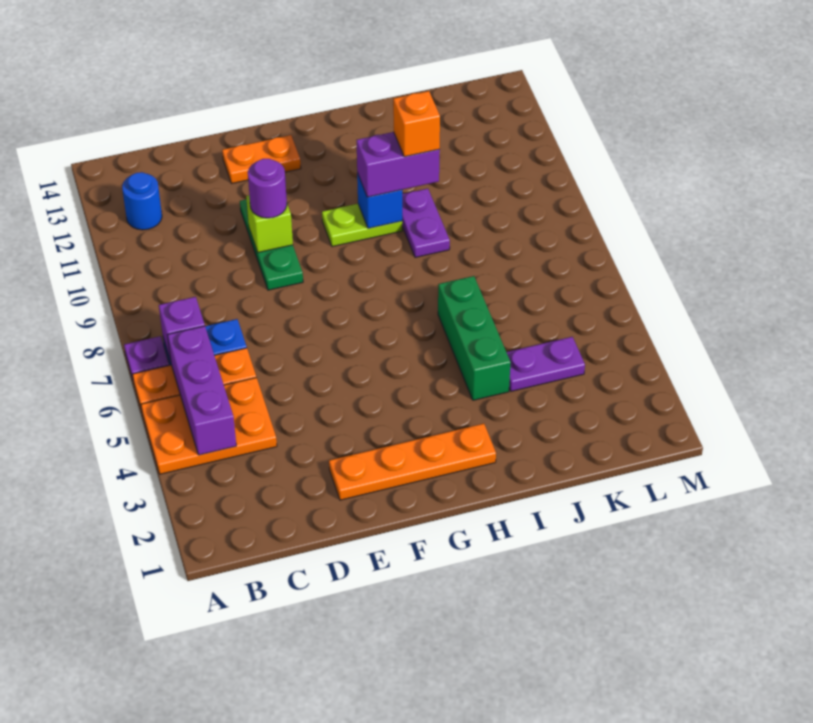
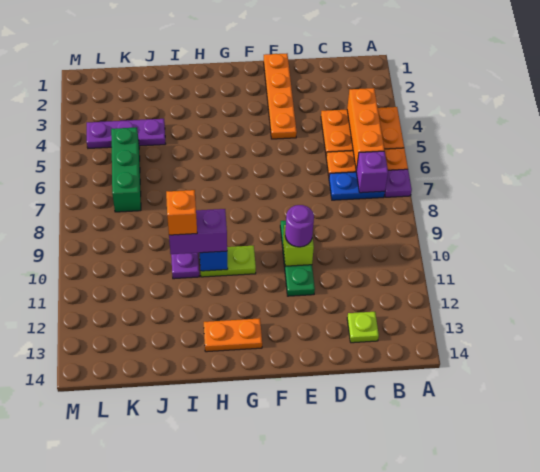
purple brick B4:B6 level 2 -> orange brick B4:B6 level 2
blue round brick B12 level 1 -> none
none -> lime plate C13 level 1
orange plate E2:H2 level 1 -> orange plate E1:E4 level 1
orange plate E13:F13 level 1 -> orange plate G13:H13 level 1
green brick I4:I6 level 1 -> green brick K5:K7 level 1
purple plate J4:K4 level 1 -> purple plate J4:L4 level 1

